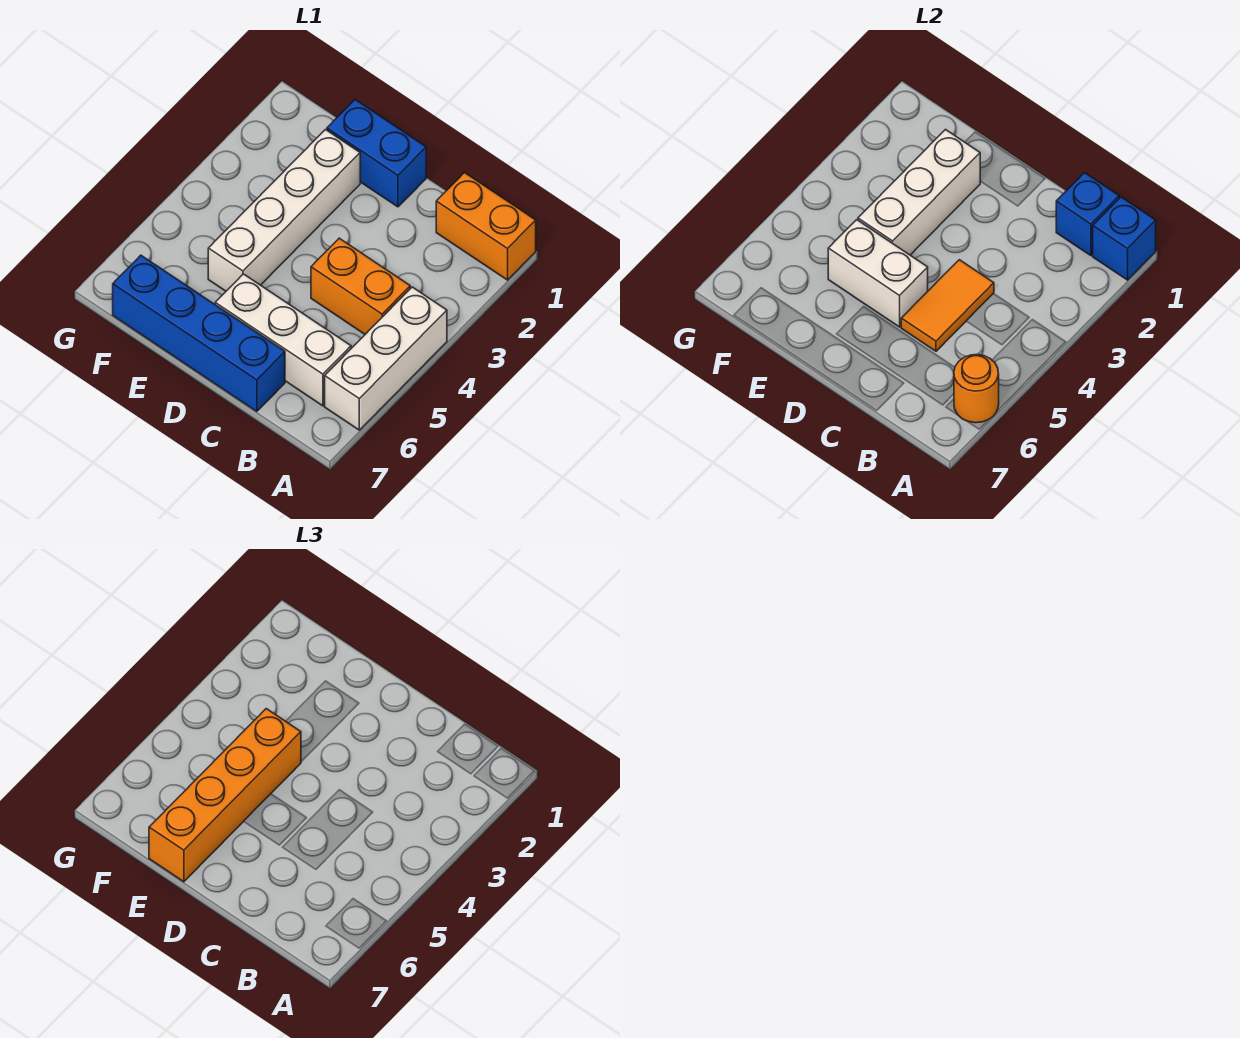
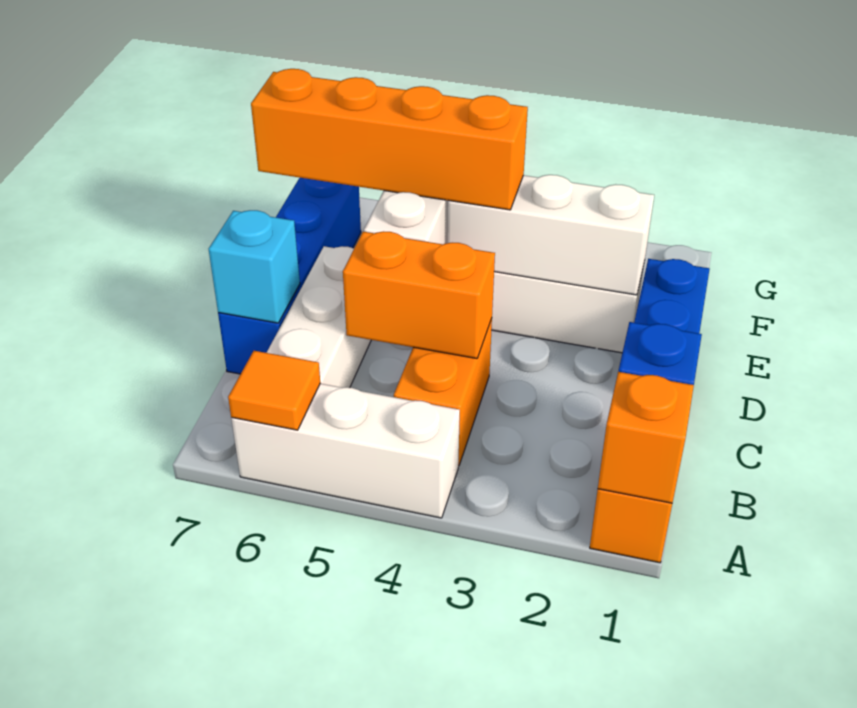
blue brick A1 level 2 -> orange brick A1 level 2
orange round brick A6 level 2 -> orange tile A6 level 2
orange tile C4:C5 level 2 -> orange brick C4:C5 level 2
none -> cyan brick C7 level 2

